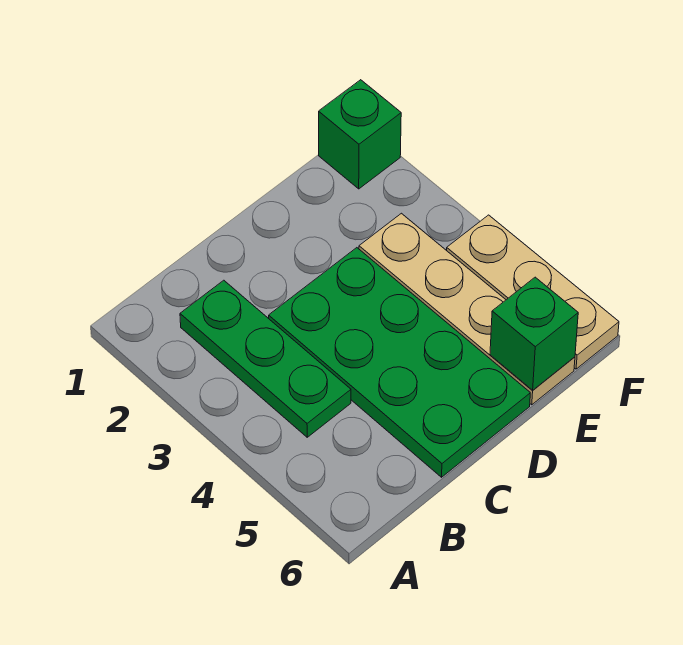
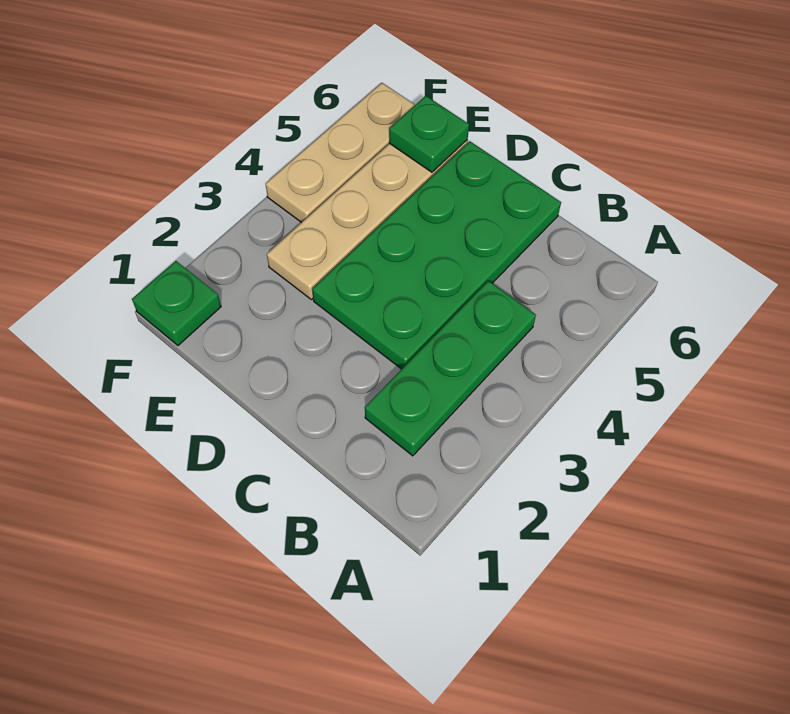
green brick E6 level 2 -> green plate E6 level 2
green brick F1 level 1 -> green plate F1 level 1

